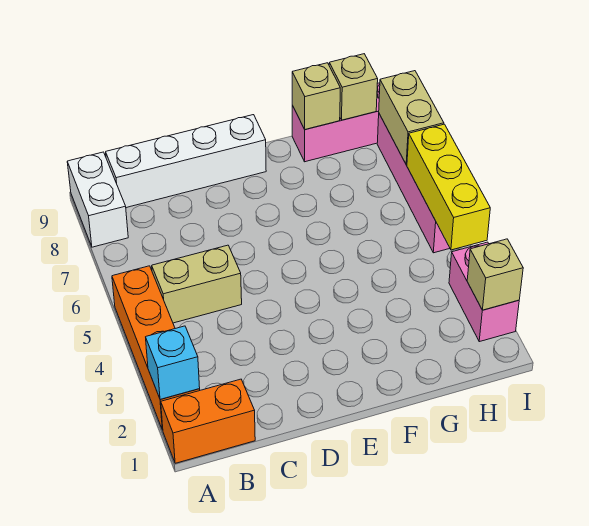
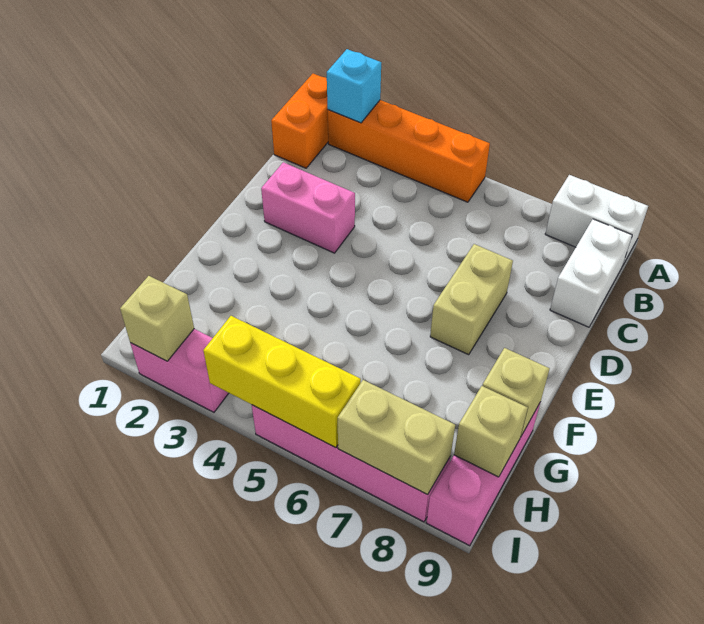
tan brick B5:C5 level 1 -> tan brick D7:E7 level 1
white brick B9:E9 level 1 -> white brick B9:C9 level 1
none -> pink brick D2:D3 level 1

